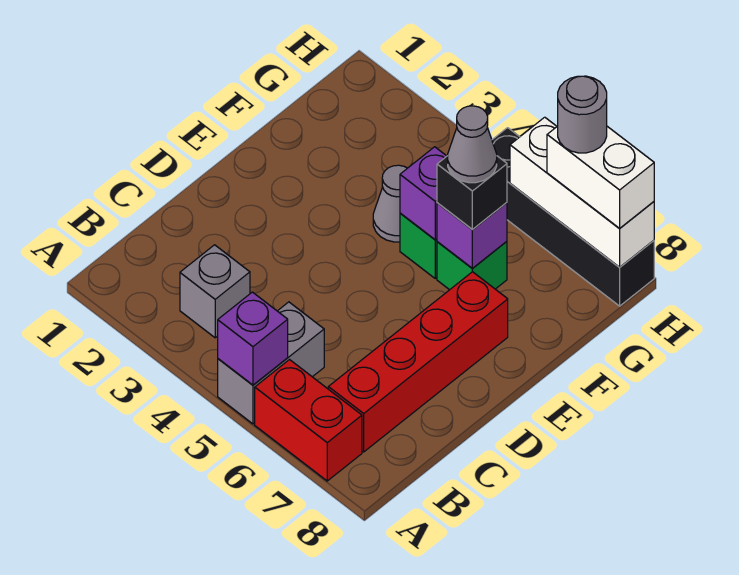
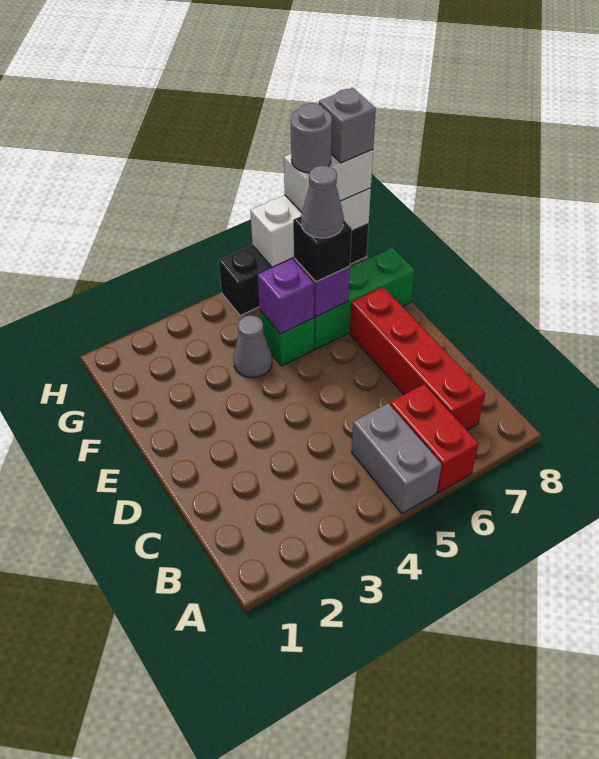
purple brick A5 level 2 -> none
red brick A6:A7 level 1 -> red brick A6:B6 level 1
grey brick B3 level 1 -> grey brick H8 level 4
green brick F6 level 1 -> green brick F6:F8 level 1

